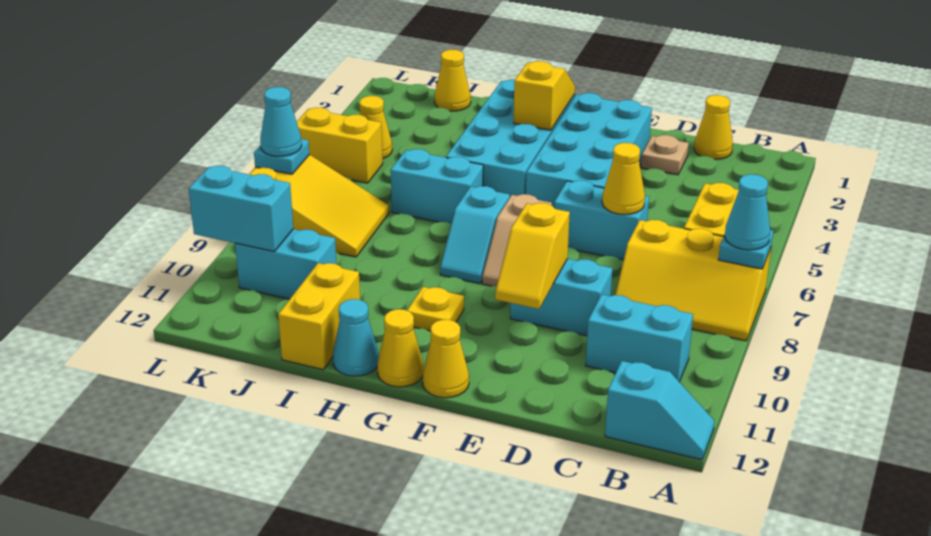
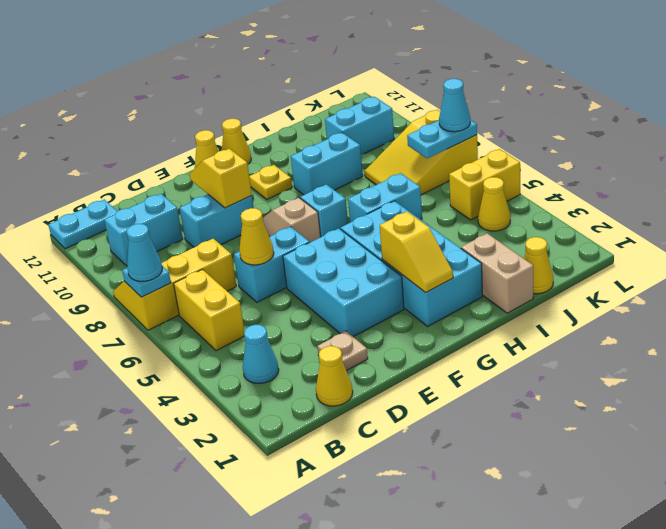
cyan slope A12:B12 level 1 top B -> cyan plate A12:B12 level 1
cyan brick E2:F5 level 1 -> cyan brick E3:F5 level 1
cyan cone H12 level 1 -> cyan cone B3 level 1
none -> tan brick I1:I2 level 1
yellow brick I11:I12 level 1 -> none
cyan brick K10:L10 level 2 -> cyan brick H9:I9 level 1
cyan plate L7 level 2 -> cyan plate K7:L7 level 2

